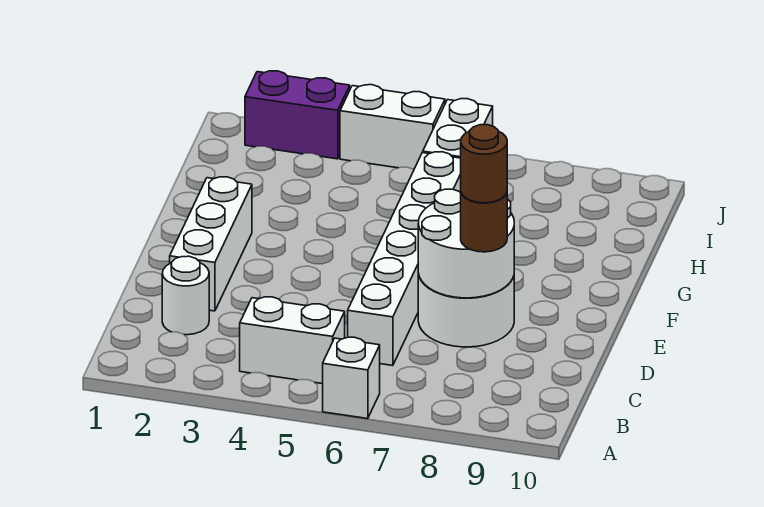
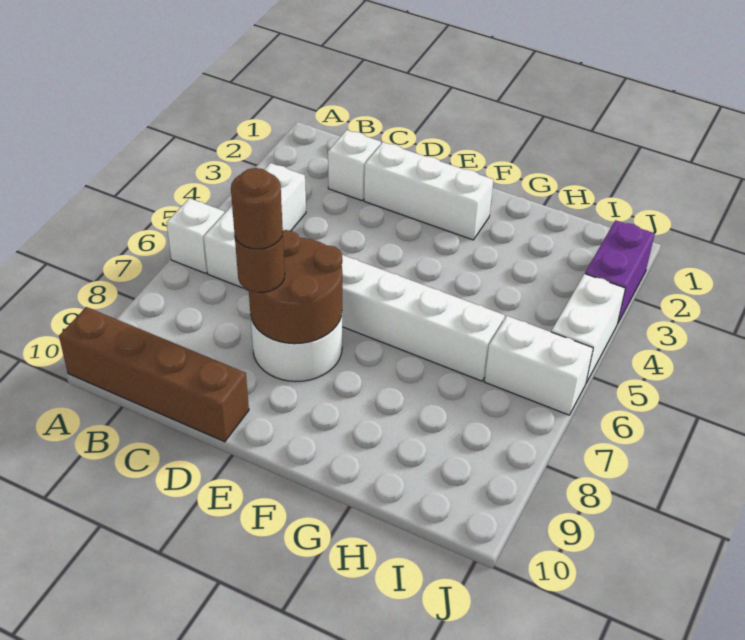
none -> brown brick A10:D10 level 1
white brick B4:B5 level 1 -> white brick B4:B6 level 1
white round brick C2 level 1 -> white brick C2 level 1
white round brick D7:E8 level 2 -> brown round brick D7:E8 level 2

